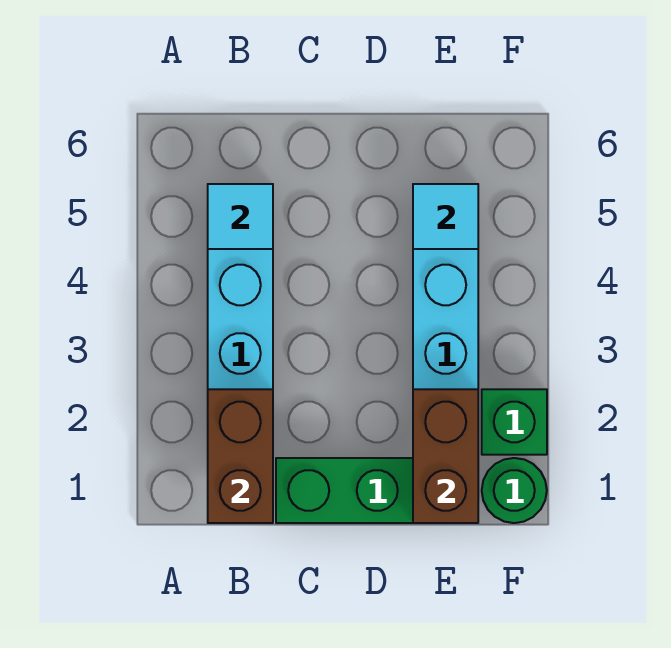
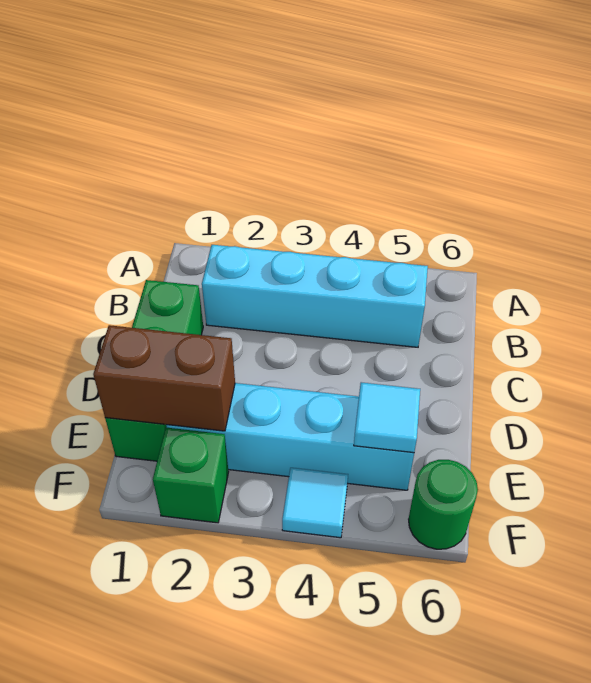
brown brick B1:B2 level 2 -> none
cyan tile B5 level 2 -> cyan tile F4 level 1
green round brick F1 level 1 -> green round brick F6 level 1

